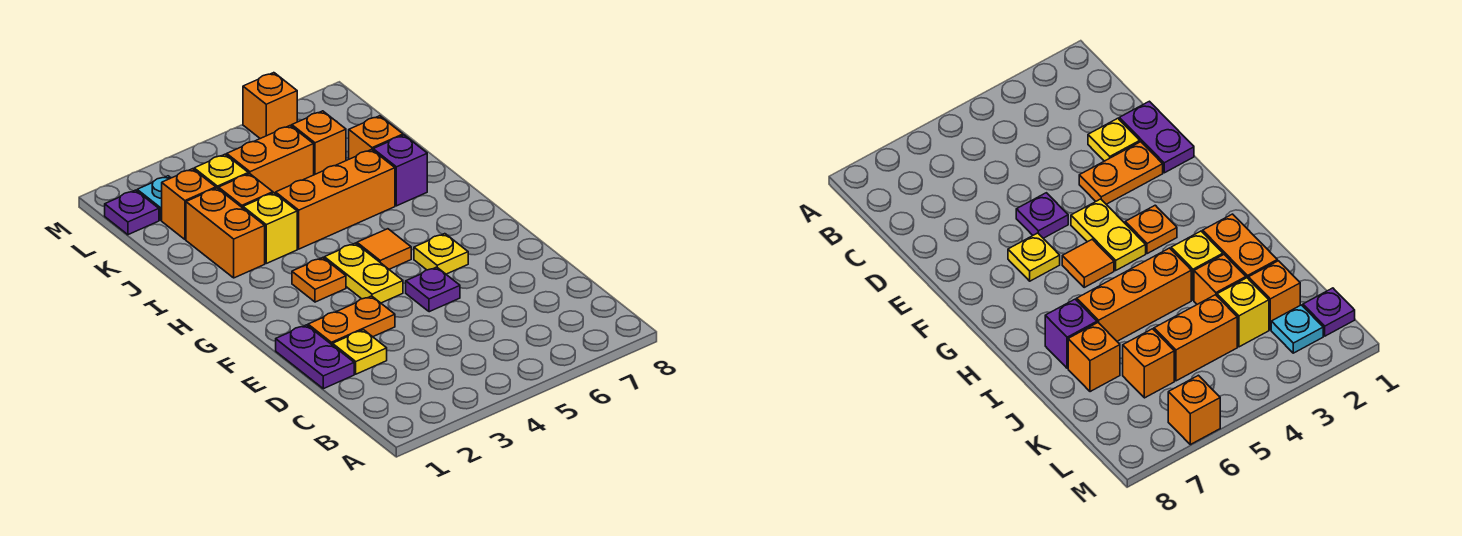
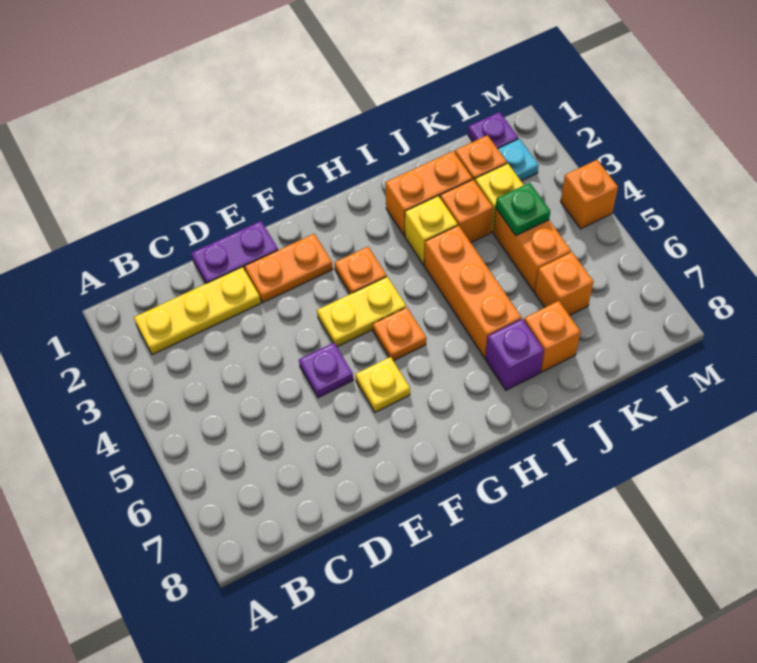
yellow plate D2 level 1 -> yellow plate B2:D2 level 1
orange plate E2:E3 level 1 -> orange plate E2:F2 level 1
orange tile G5 level 1 -> orange plate G5 level 1
none -> green plate K4 level 2
orange brick M6 level 1 -> orange brick M4 level 1

